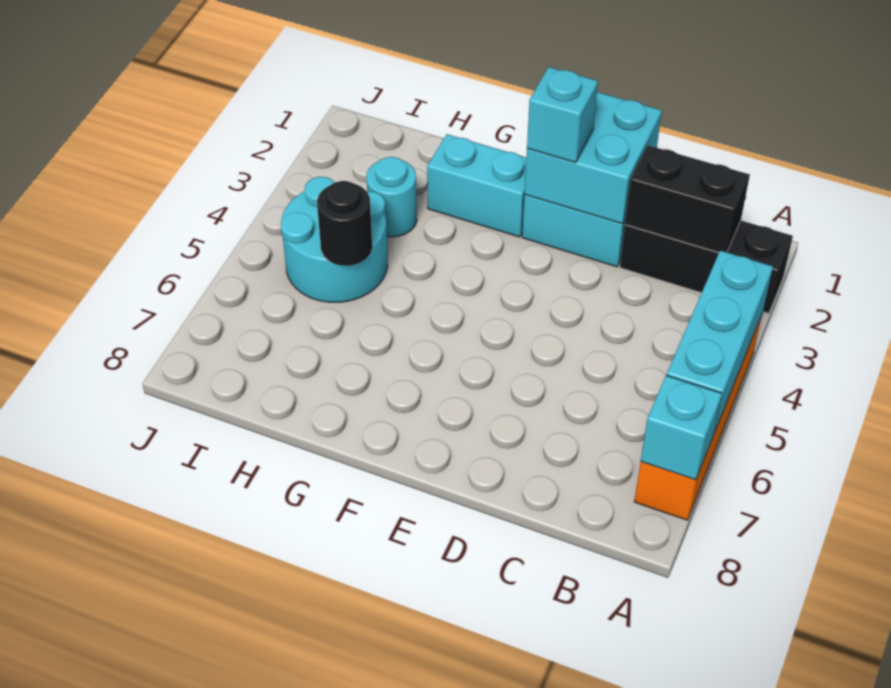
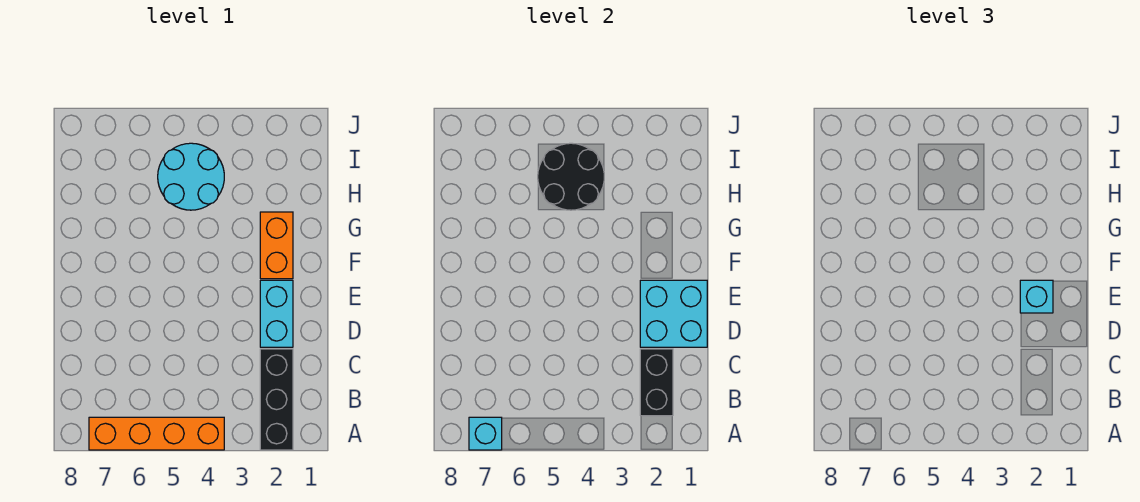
cyan brick A4:A6 level 2 -> none
cyan brick F2:G2 level 1 -> orange brick F2:G2 level 1
cyan round brick H3 level 1 -> none
black round brick H5 level 2 -> black round brick H4:I5 level 2

